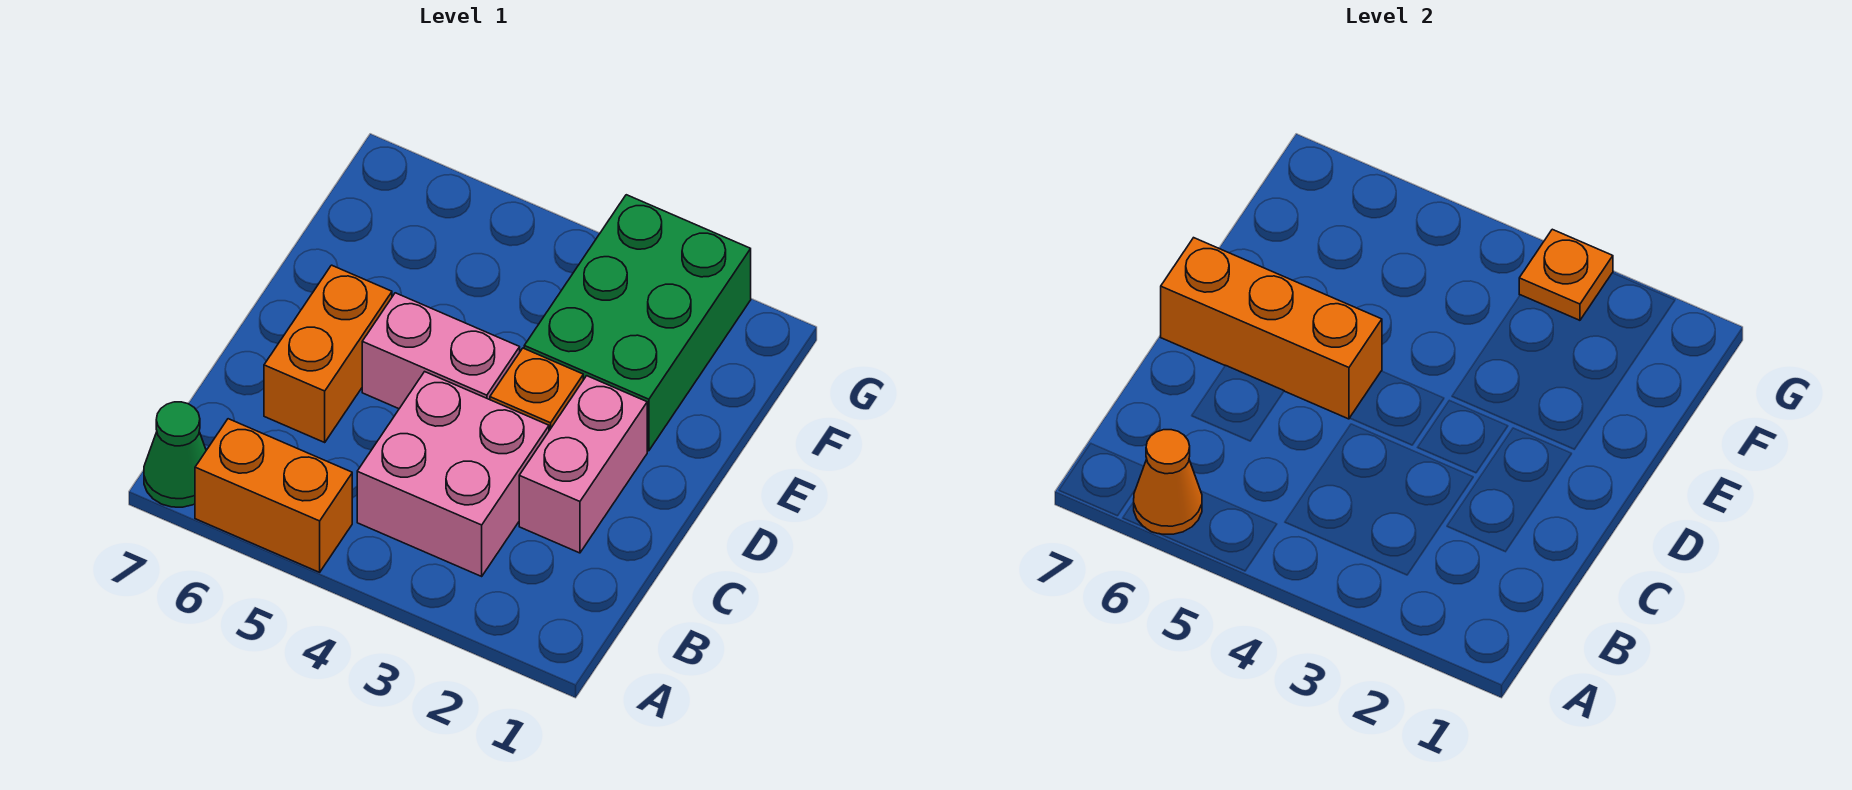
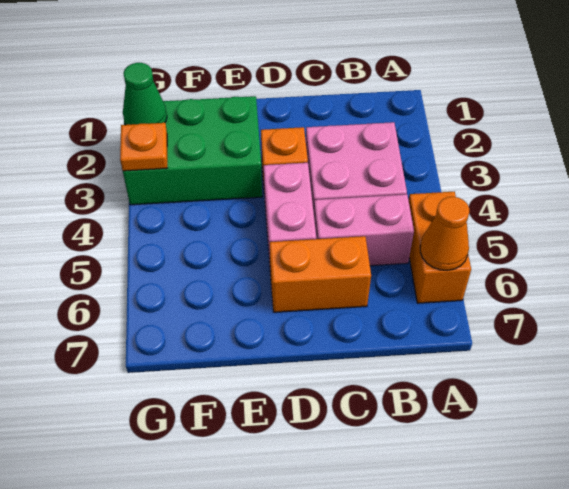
green cone A7 level 1 -> green cone G2 level 2
pink brick C2:D2 level 1 -> pink brick B5:C5 level 1
orange brick D5:D7 level 2 -> none

